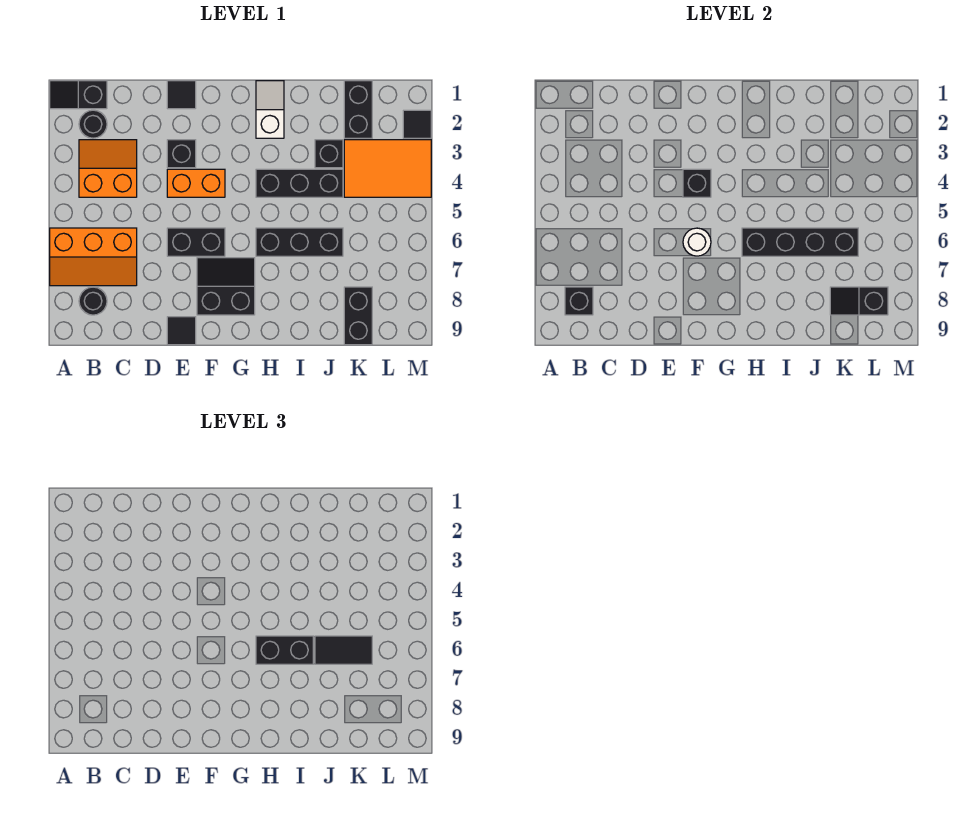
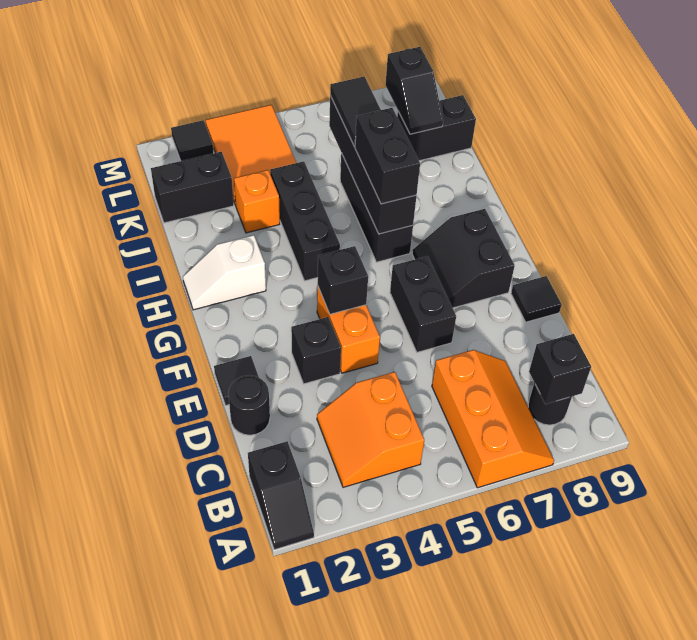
black round brick B2 level 1 -> black round brick D1 level 1
white round brick F6 level 2 -> none
black brick J3 level 1 -> orange brick J3 level 1

